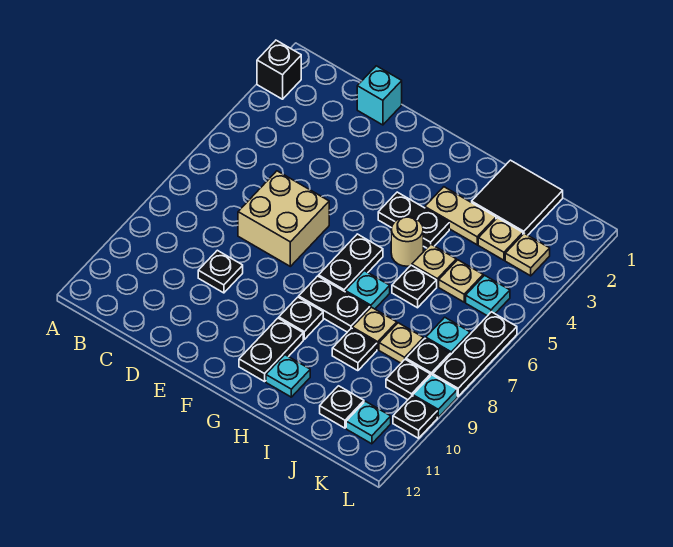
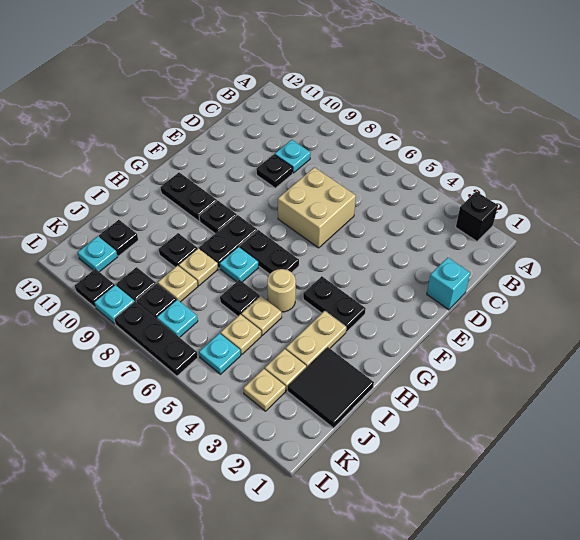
black plate G4:H4 level 1 -> black plate G3:G4 level 1
cyan plate H11 level 1 -> cyan plate C9 level 1

